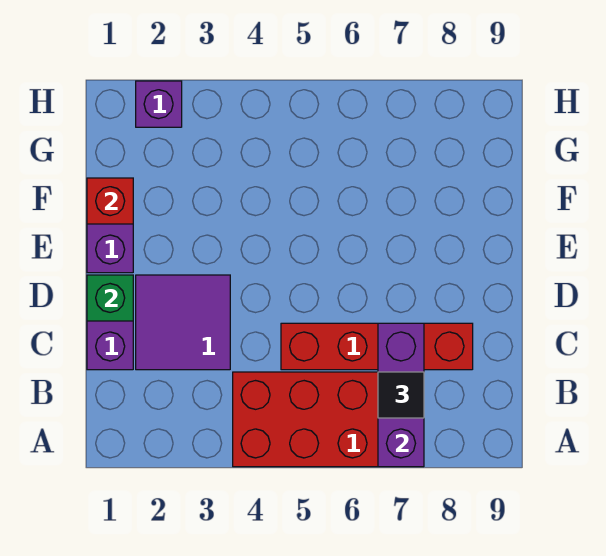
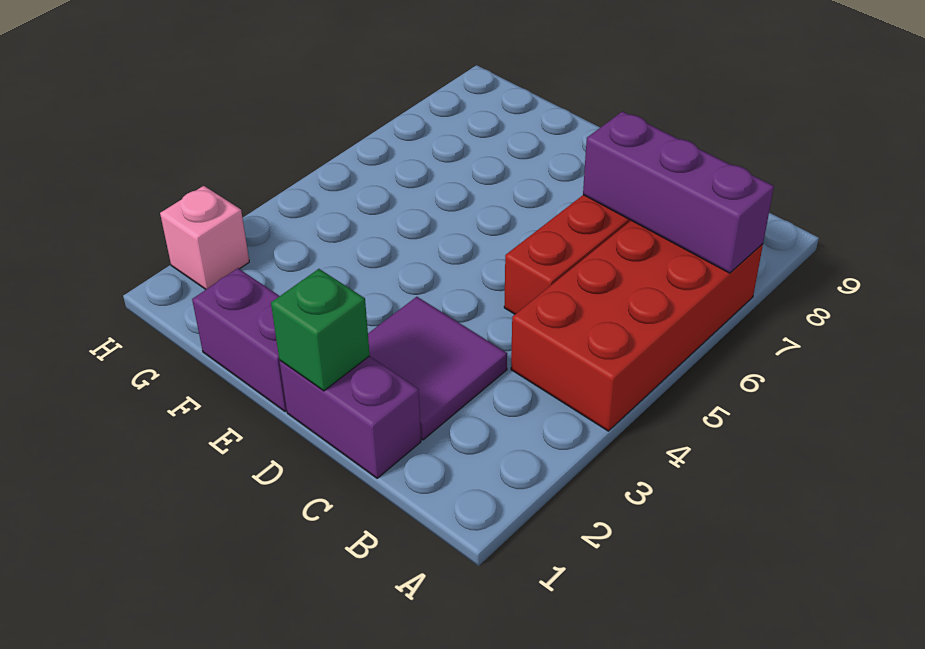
black tile B7 level 3 -> none
red brick F1 level 2 -> none
purple brick H2 level 1 -> pink brick H2 level 1

